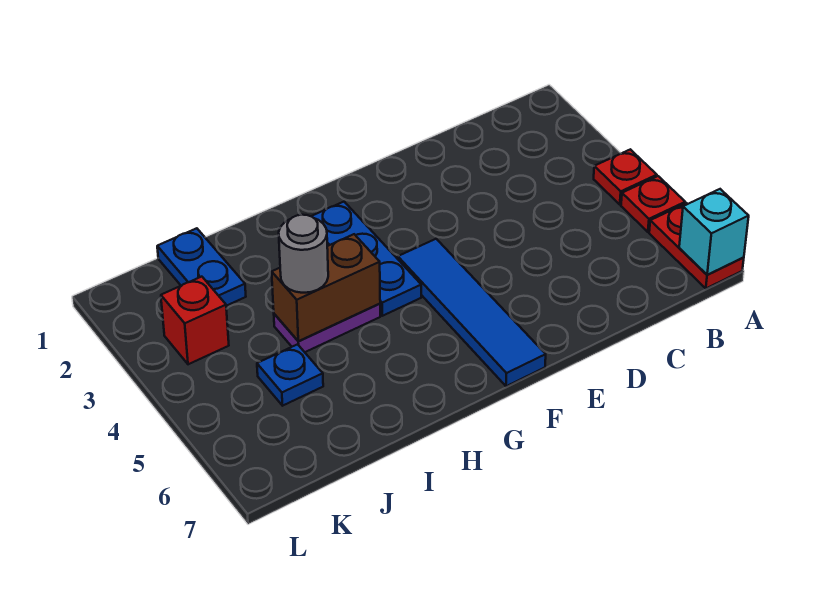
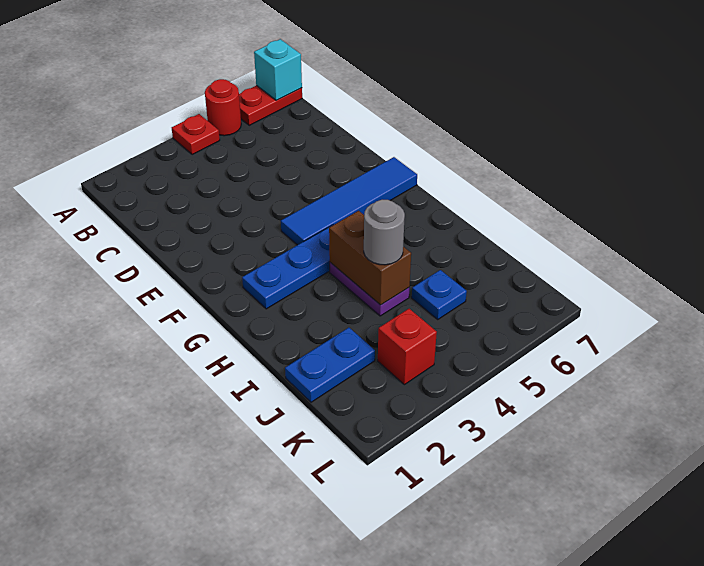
red plate A5 level 1 -> red round brick A5 level 1

